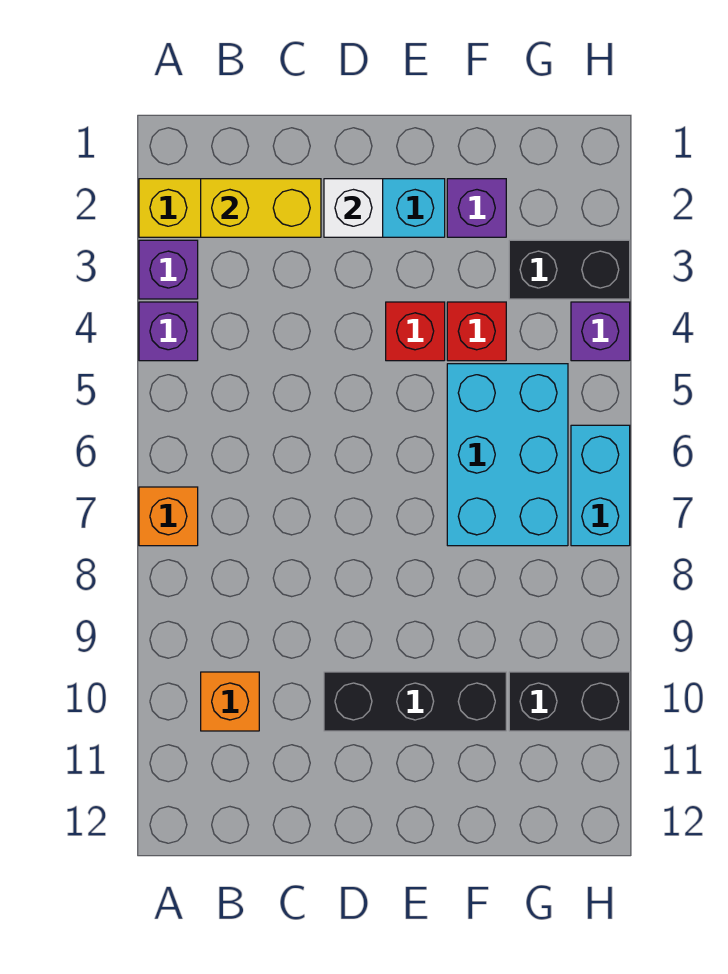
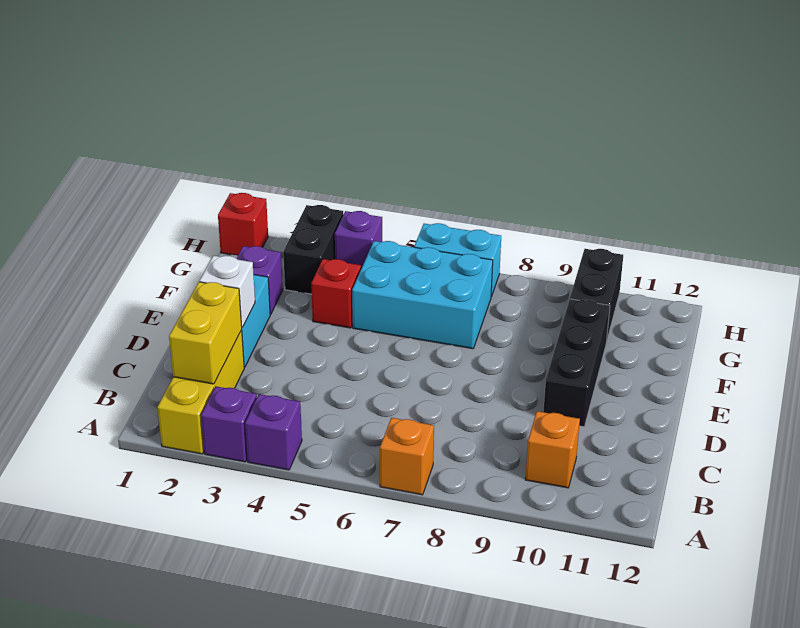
red brick E4 level 1 -> red brick H1 level 1

